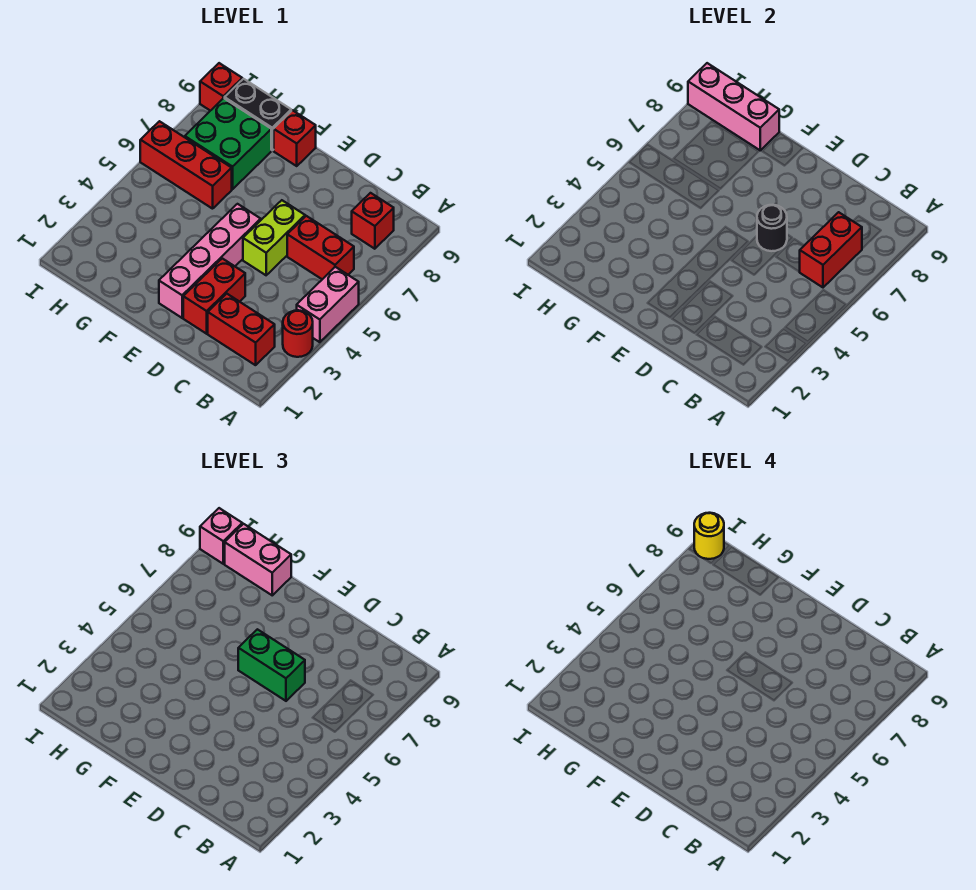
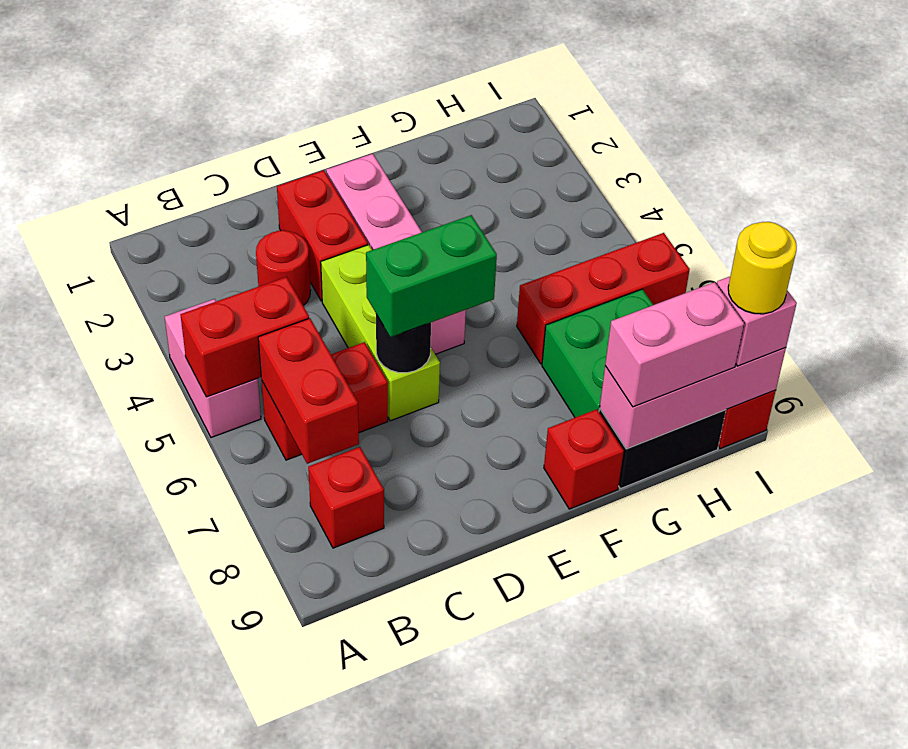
red round brick A3 level 1 -> red round brick C3 level 1
red brick B2:C2 level 1 -> red brick A5:B5 level 2
lime brick D5:D6 level 1 -> lime brick D4:D6 level 1

